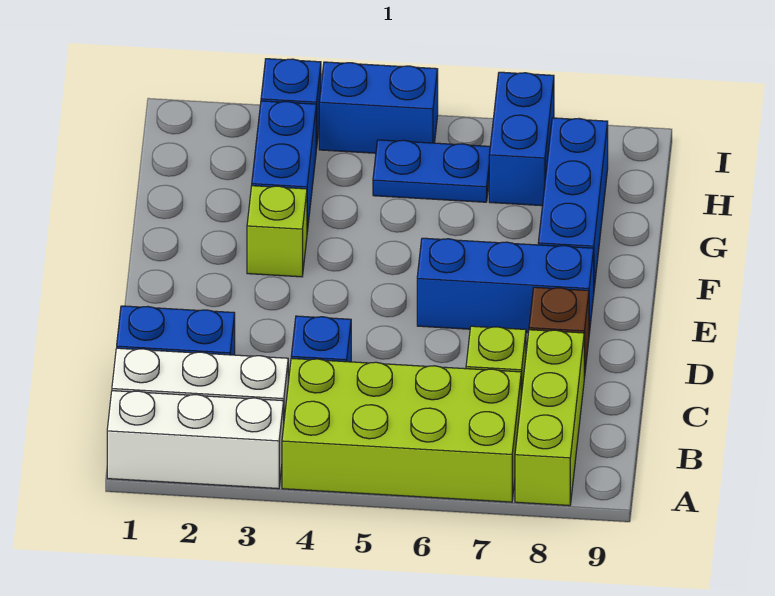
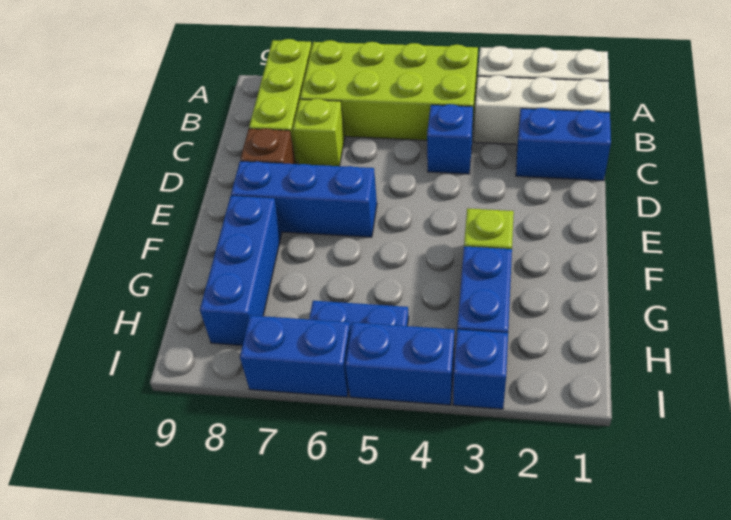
blue brick H7:I7 level 1 -> blue brick I6:I7 level 1

